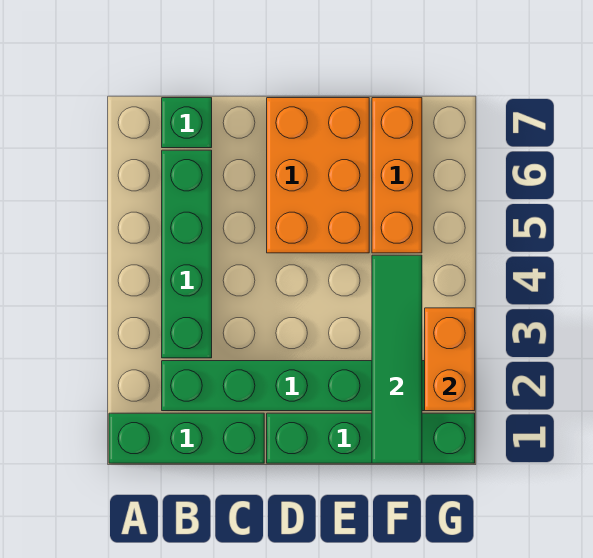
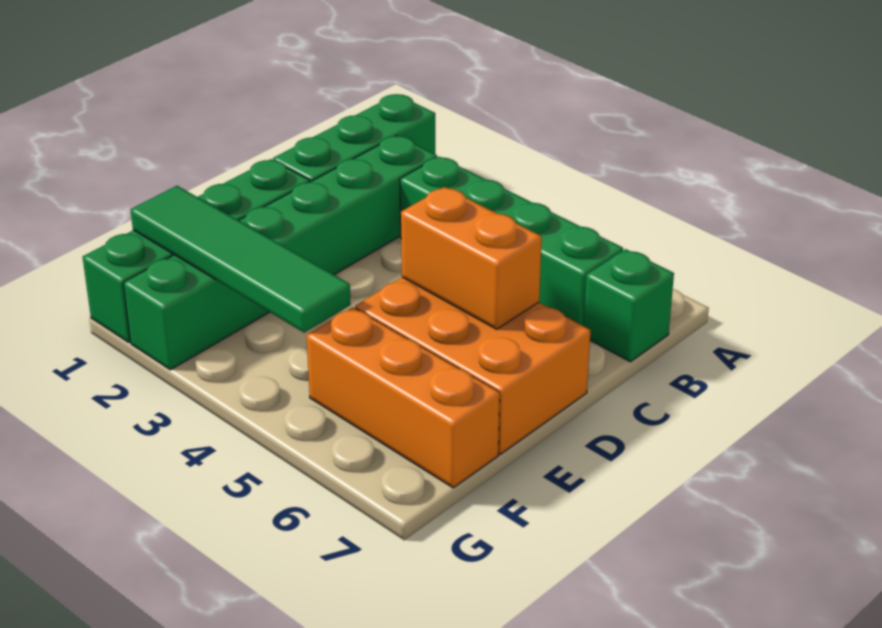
orange brick G2:G3 level 2 -> orange brick D5:D6 level 2

